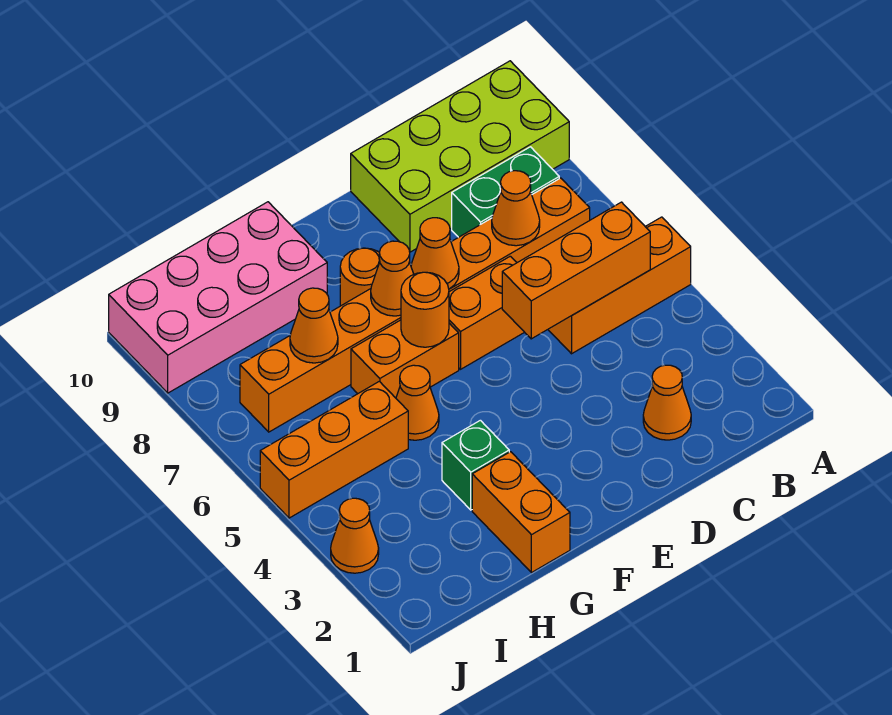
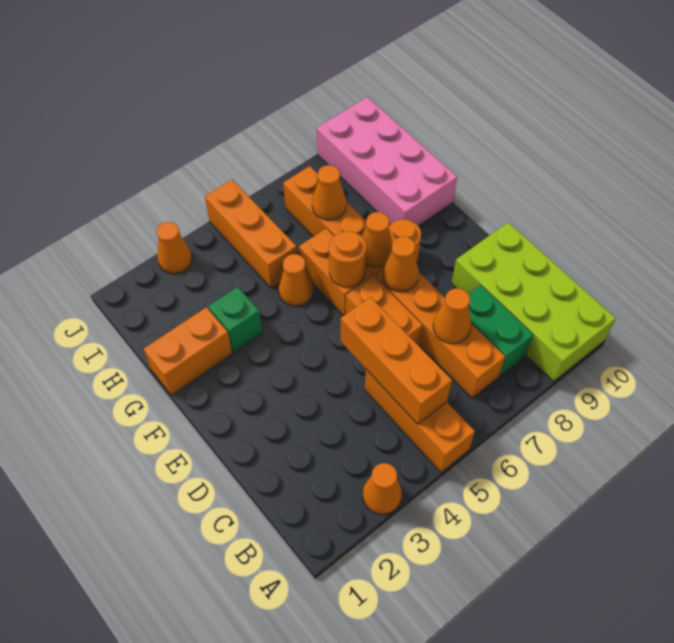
orange cone C2 level 1 -> orange cone A3 level 1

